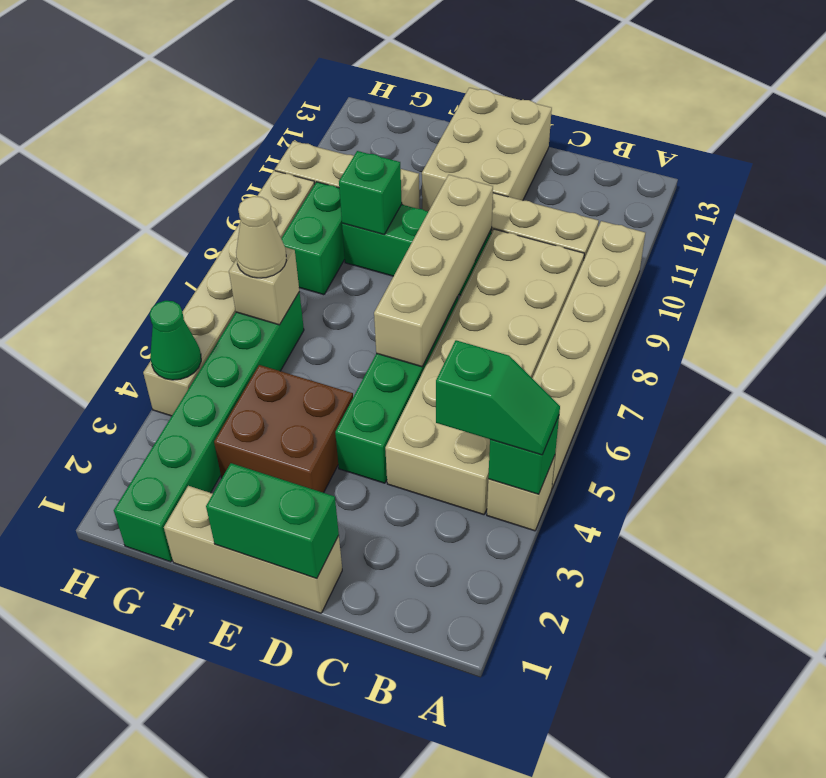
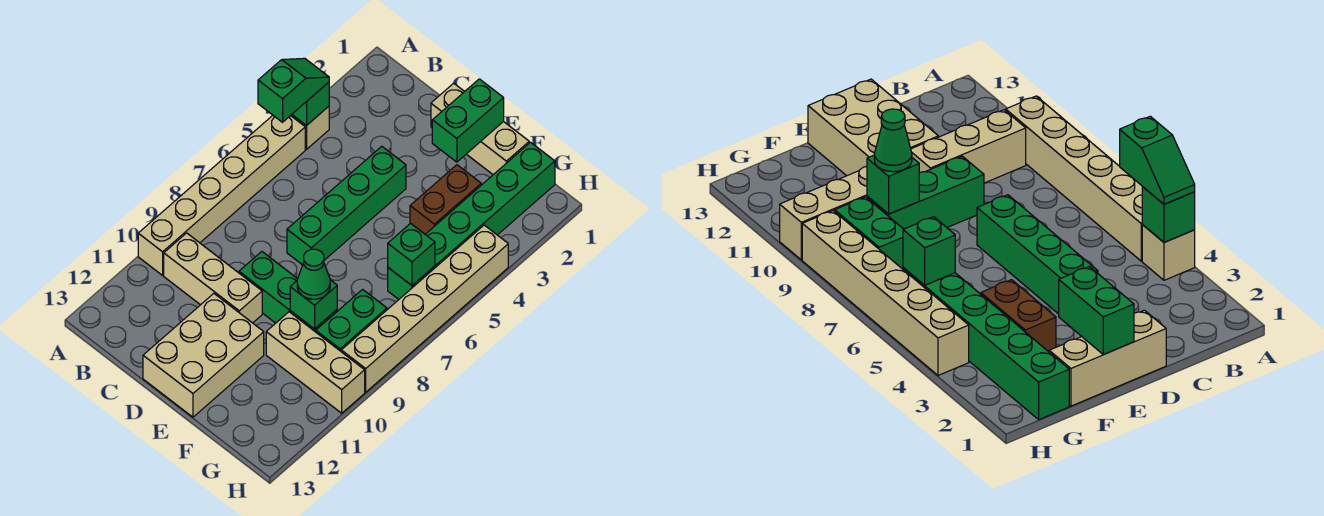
green slope A4:B4 level 3 top B -> green slope A4:A5 level 3 top 5
tan brick B4:C9 level 1 -> none
green brick D1:E1 level 2 -> green brick E1:E2 level 2
tan brick D6:D9 level 2 -> none
brown brick E3:F4 level 1 -> brown brick F3:F4 level 1
tan brick G6 level 2 -> green brick G6 level 2
tan cone G6 level 3 -> none
green cone H4 level 2 -> green cone F9 level 3

